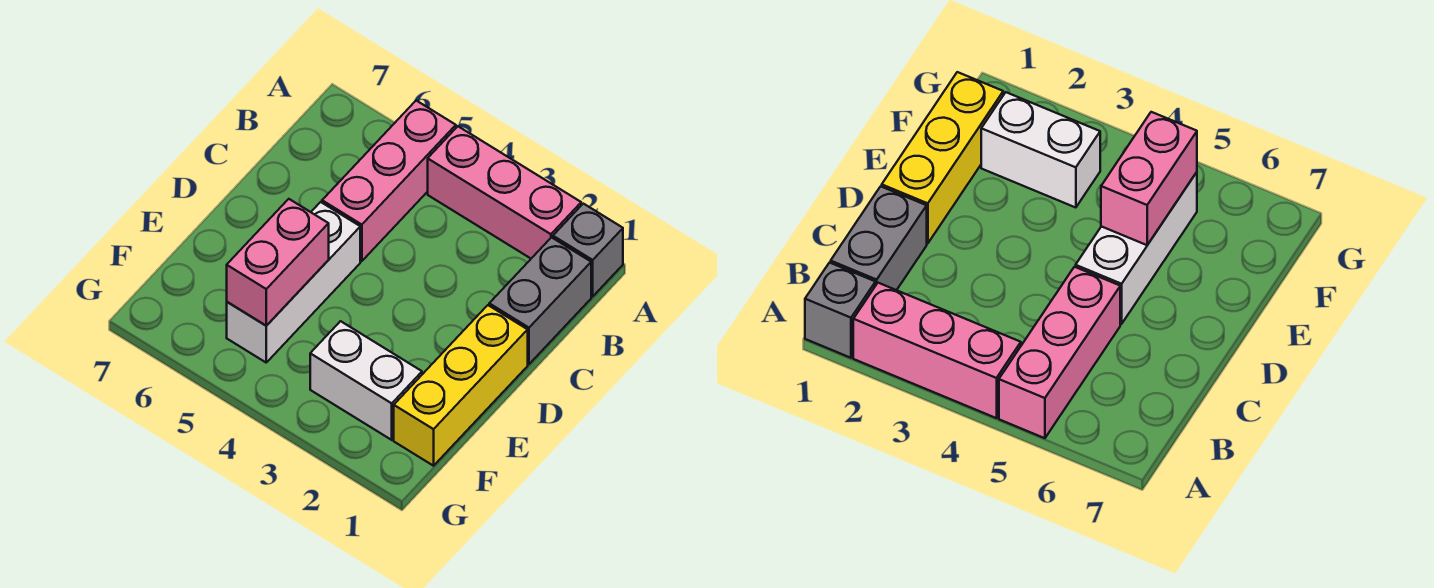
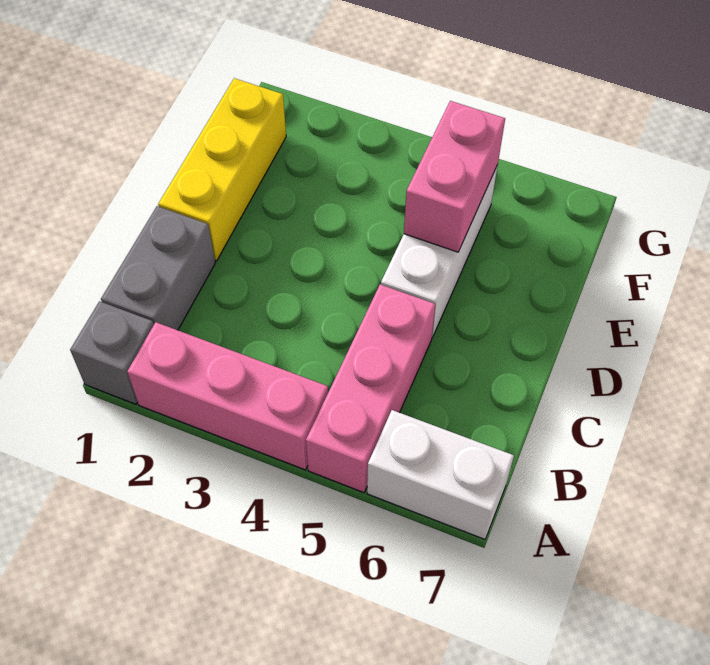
white brick F2:F3 level 1 -> white brick A6:A7 level 1

